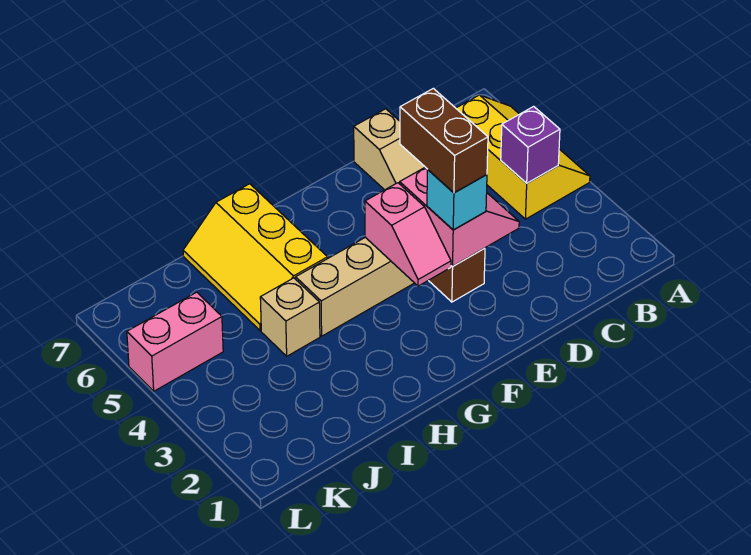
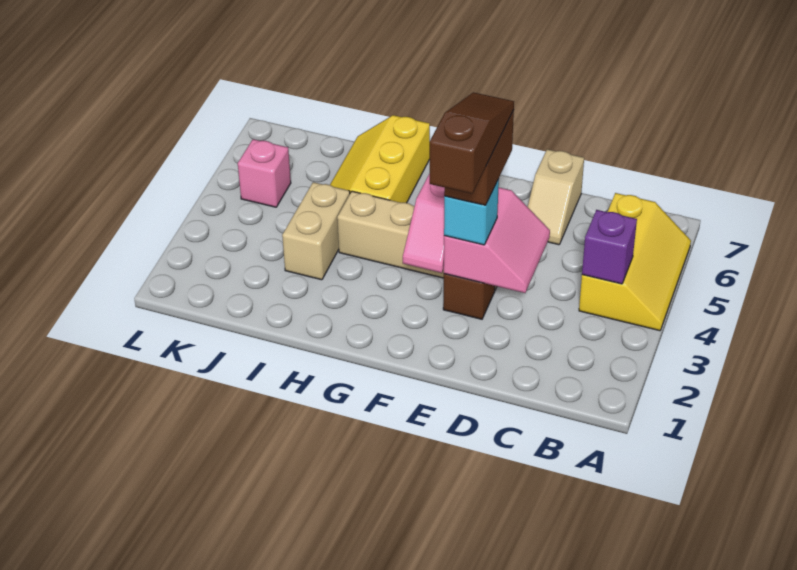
none -> brown slope E2:E4 level 5 top 2
tan brick I4 level 1 -> tan brick I3:I4 level 1
pink brick K5:L5 level 1 -> pink brick K5 level 1

